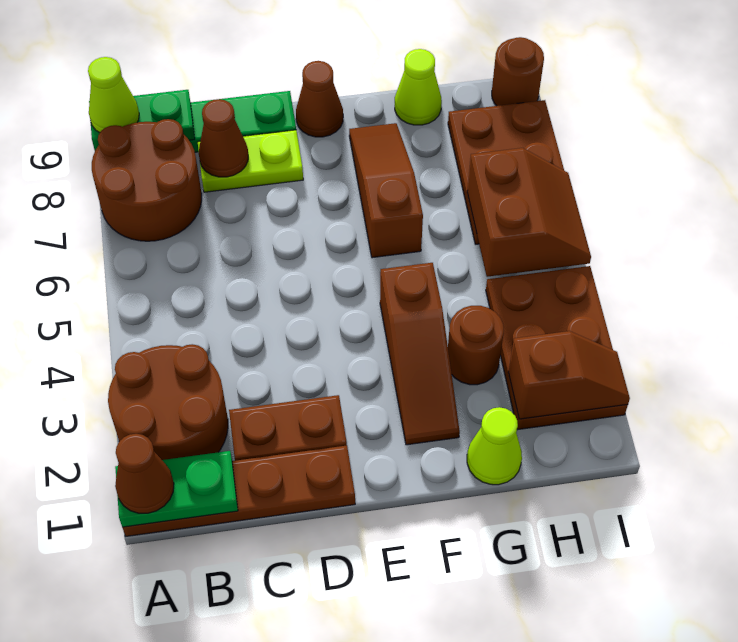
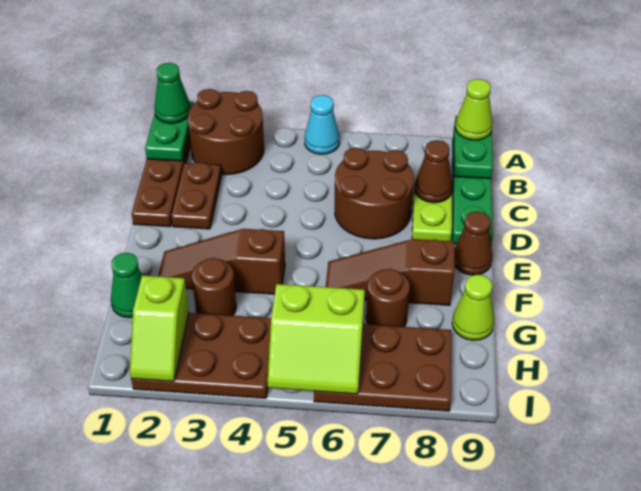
brown cone A1 level 3 -> green cone A1 level 3
none -> cyan cone A5 level 1
brown round brick A7:B8 level 1 -> brown round brick C6:D7 level 1
brown slope F6:F8 level 1 top 6 -> brown slope F6:F8 level 1 top 8
lime cone G1 level 1 -> green cone G1 level 1
brown slope H2:I2 level 2 top H -> lime slope H2:I2 level 2 top H
brown slope H5:I6 level 2 top H -> lime slope H5:I6 level 2 top H
brown round brick I9 level 1 -> brown round brick G7 level 1

